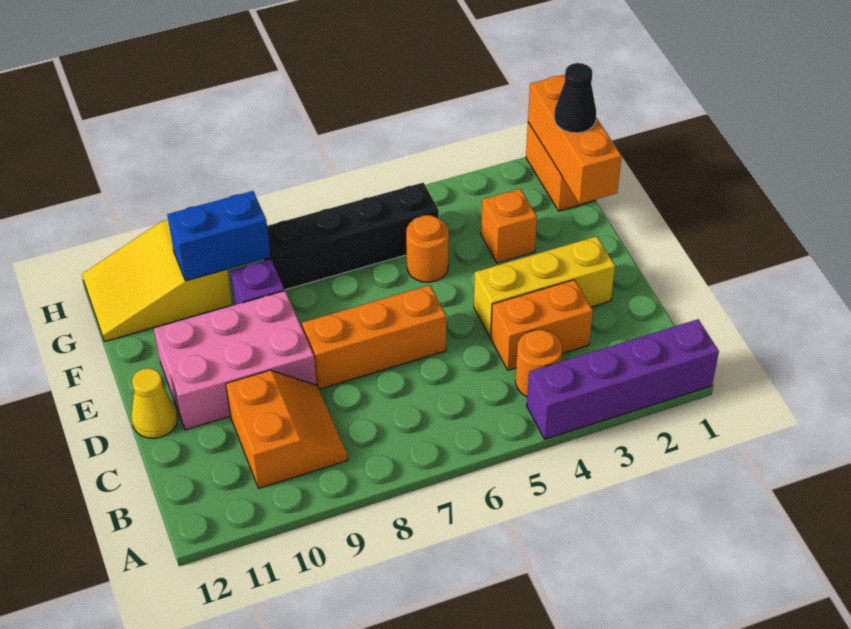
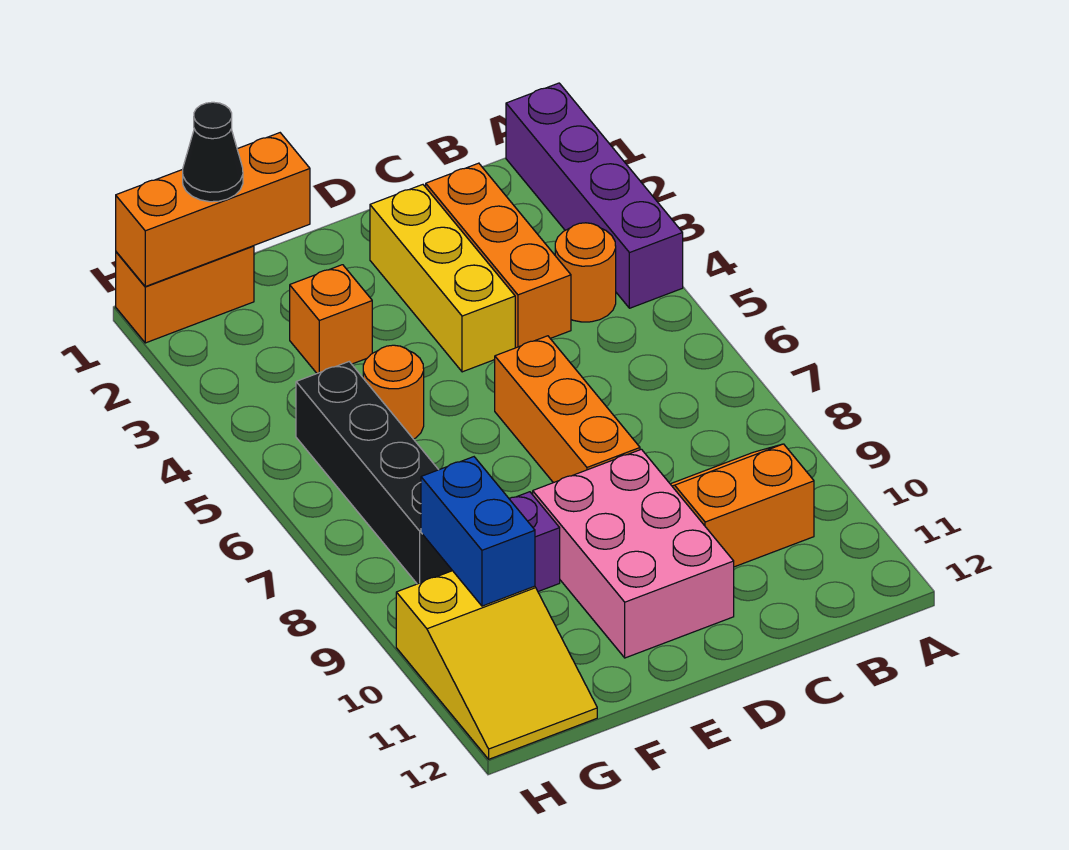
orange brick C3:C4 level 1 -> orange brick C2:C4 level 1
yellow cone D12 level 1 -> none

